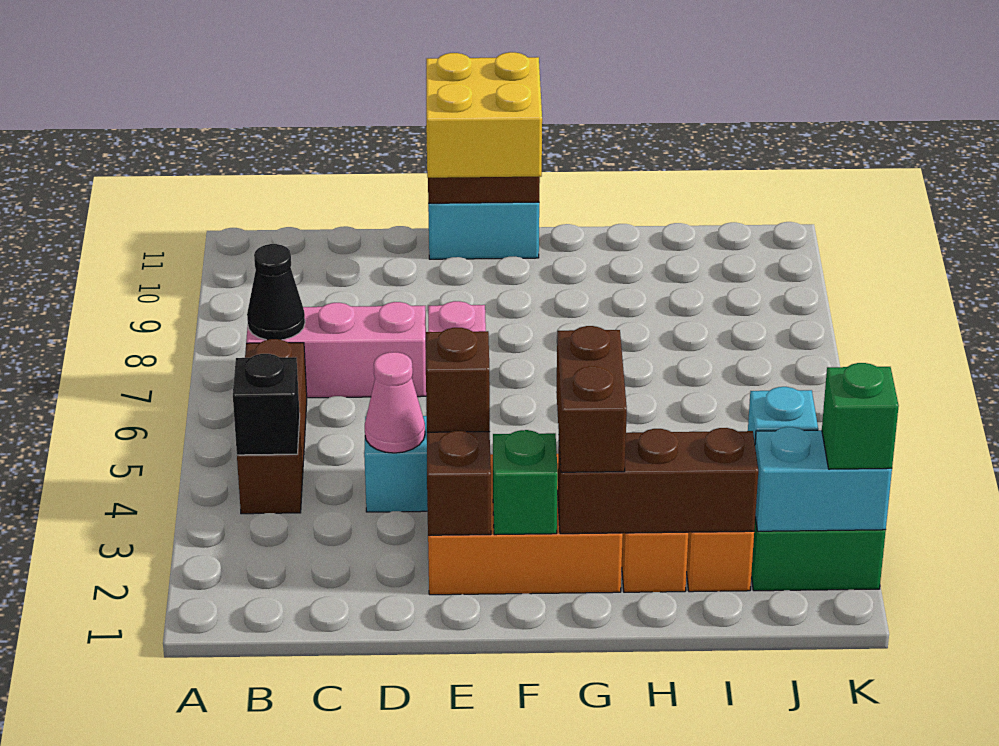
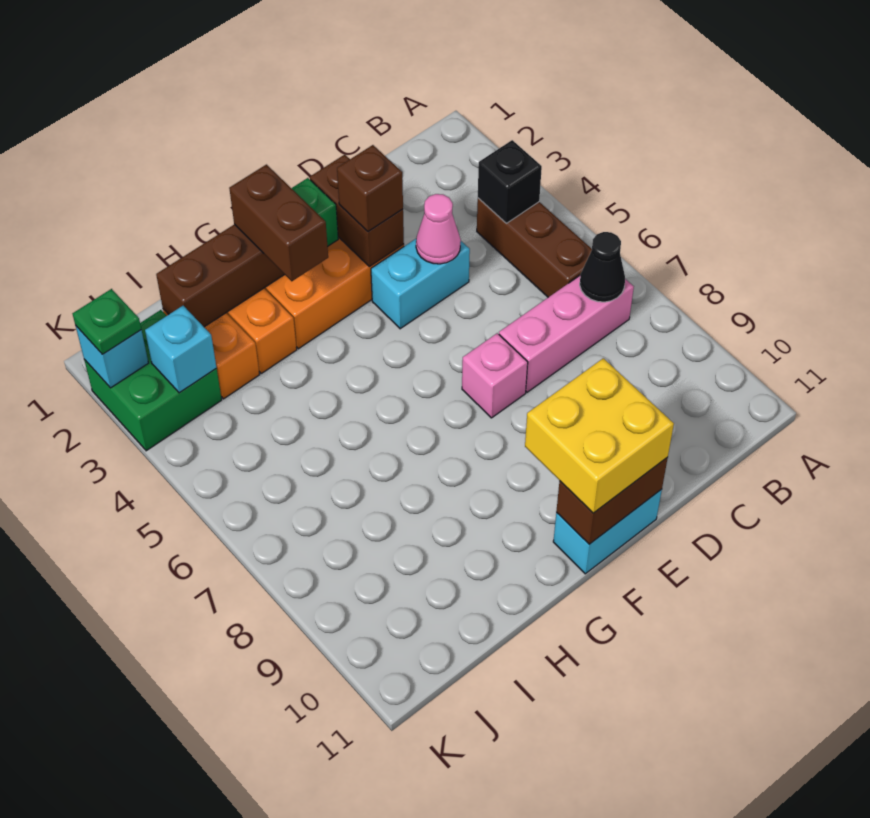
cyan brick J2:K2 level 2 -> cyan brick K2 level 2
green brick K2 level 3 -> green plate K2 level 3

